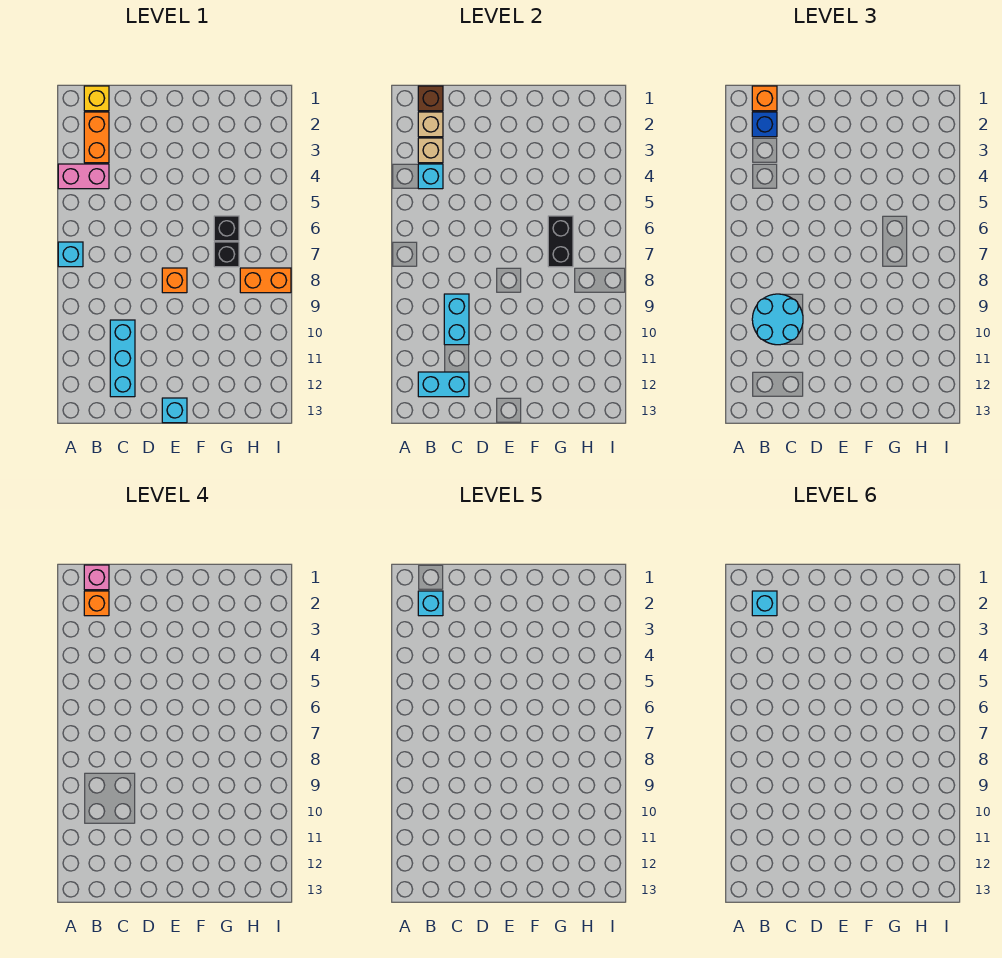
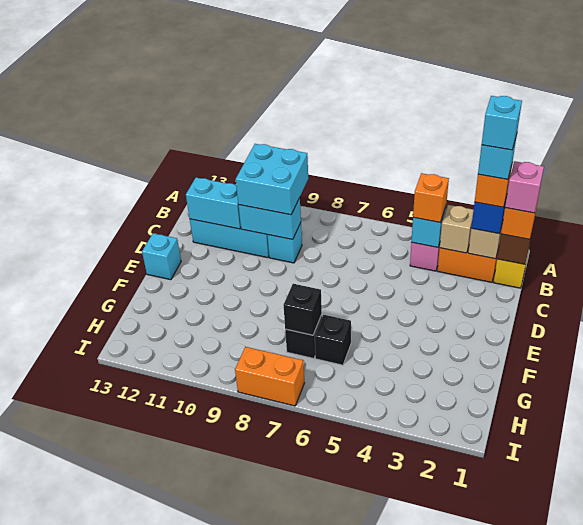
cyan brick A7 level 1 -> cyan brick C9 level 1
cyan round brick B9:C10 level 3 -> cyan brick B9:C10 level 3
cyan brick B12:C12 level 2 -> cyan brick C11:C12 level 2
orange brick E8 level 1 -> orange brick B4 level 3
black brick G6:G7 level 2 -> black brick G7 level 2
orange brick H8:I8 level 1 -> orange brick I7:I8 level 1

